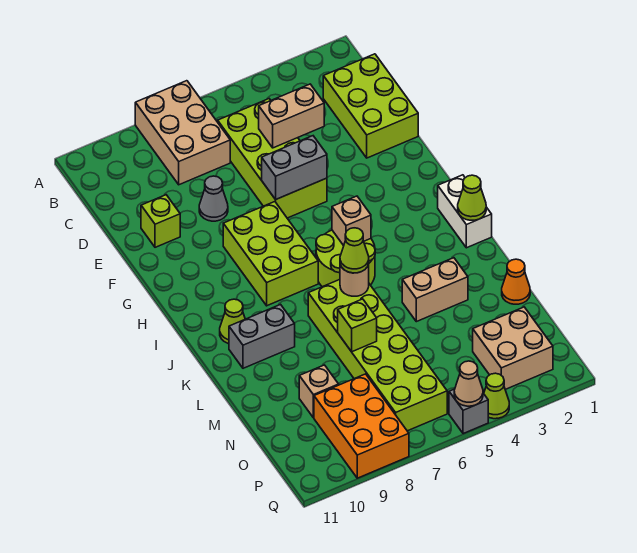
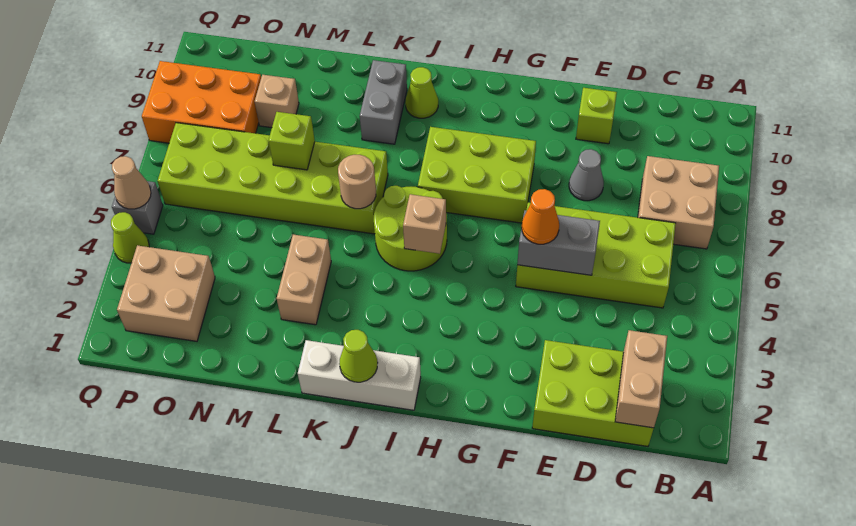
tan brick A7:C8 level 1 -> tan brick B7:C8 level 1
tan brick D4:D5 level 2 -> tan brick C1:C2 level 2
grey brick F5:F6 level 2 -> grey brick E5:F5 level 2
white brick I1:J1 level 1 -> white brick I1:K1 level 1
lime cone K6 level 3 -> none
orange cone M1 level 1 -> orange cone F5 level 3

